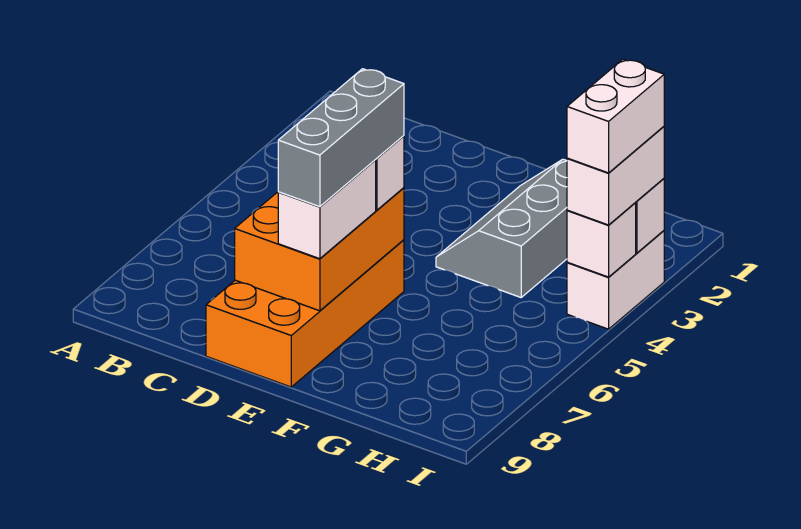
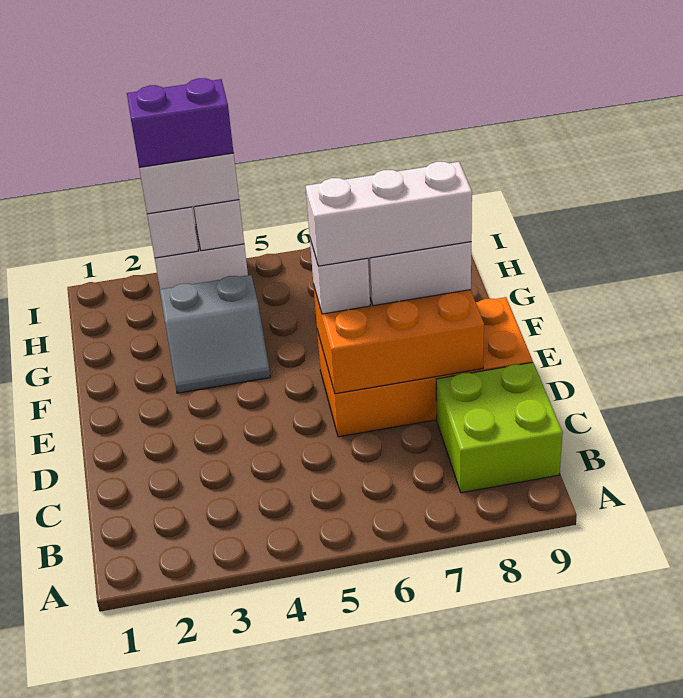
none -> lime brick B8:C9 level 1
grey brick E6:E8 level 4 -> white brick E6:E8 level 4
grey slope F2:G4 level 1 top G -> grey slope F3:G4 level 1 top G
white brick I3:I4 level 4 -> purple brick I3:I4 level 4

